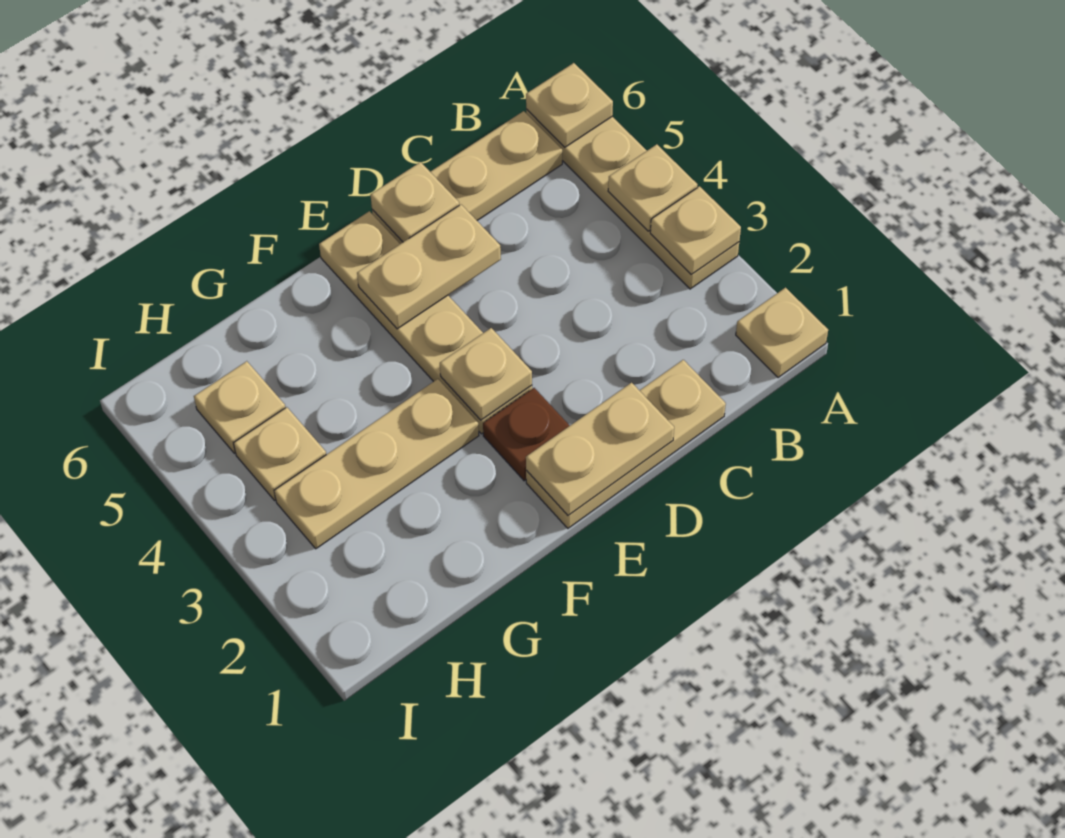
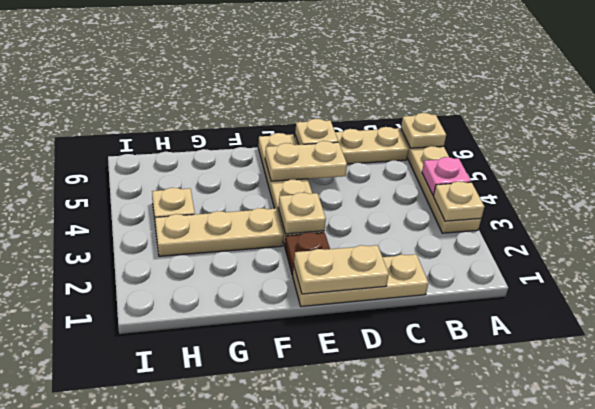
tan plate A1 level 1 -> none
tan plate A4 level 2 -> pink plate A4 level 2
tan plate H5 level 1 -> none

